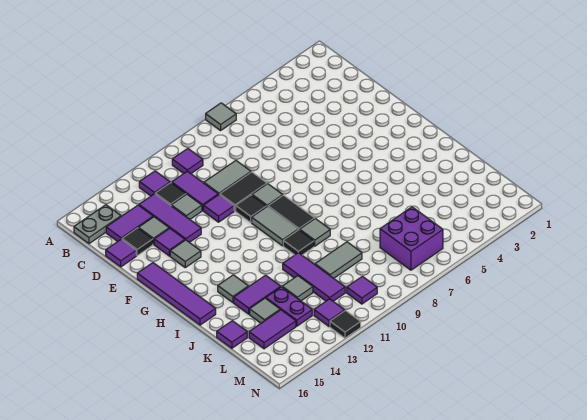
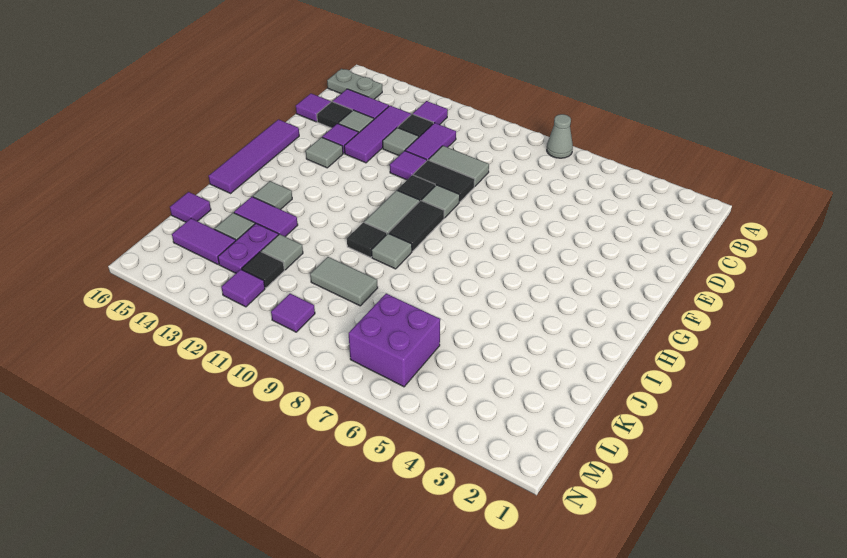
grey tile A7 level 1 -> grey cone A7 level 1
purple tile B10 level 1 -> none
purple tile J11:L11 level 1 -> none
black tile N12 level 1 -> black tile L12 level 1

